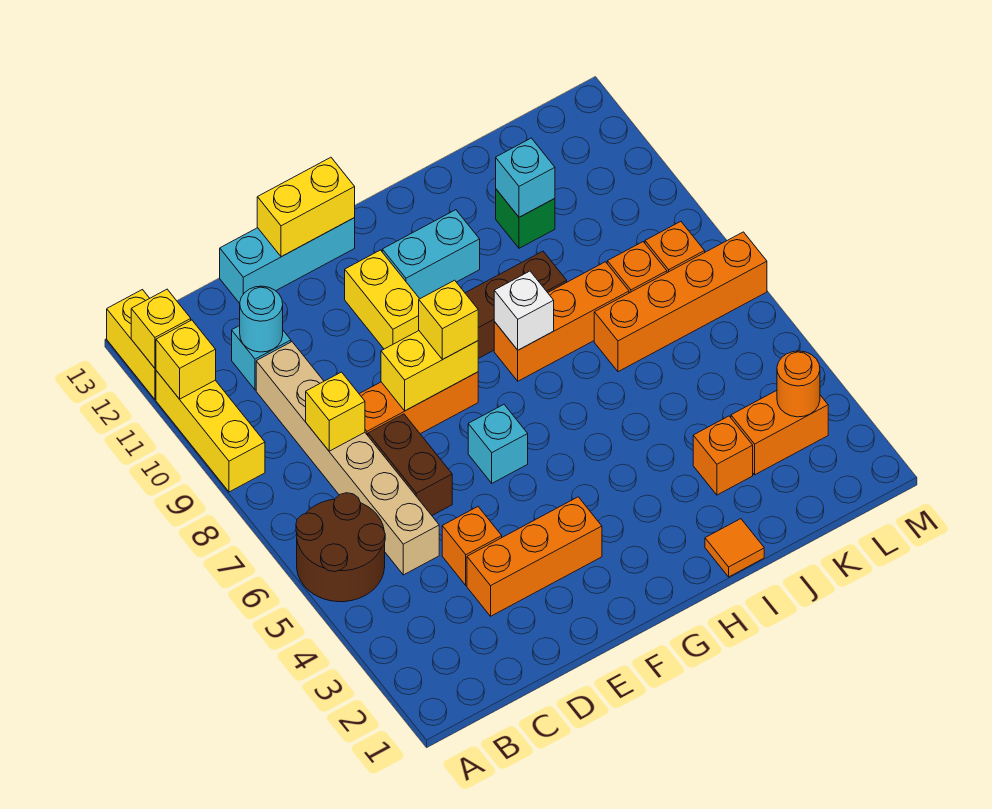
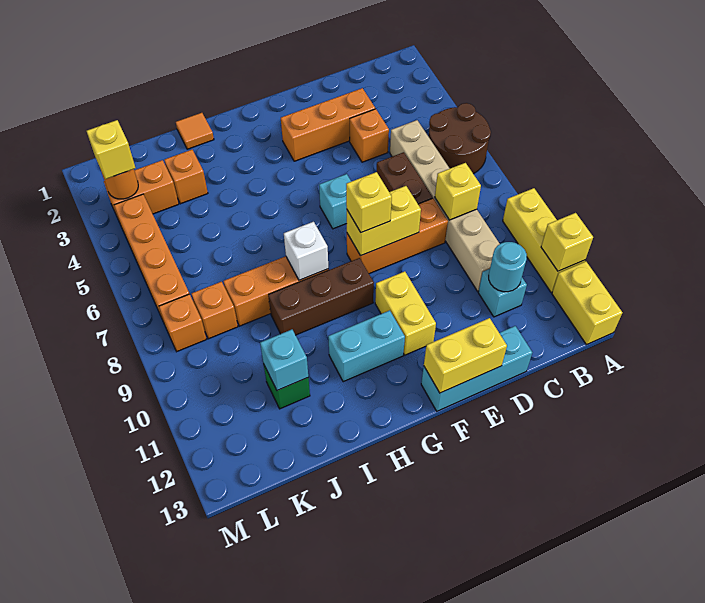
yellow brick A12 level 2 -> yellow brick L3 level 3
orange brick J7:M7 level 1 -> orange brick L4:L7 level 1

